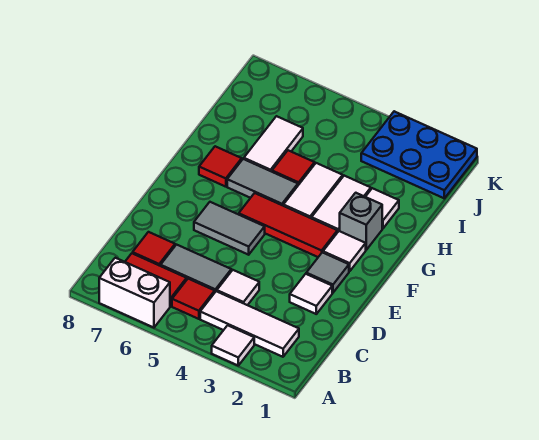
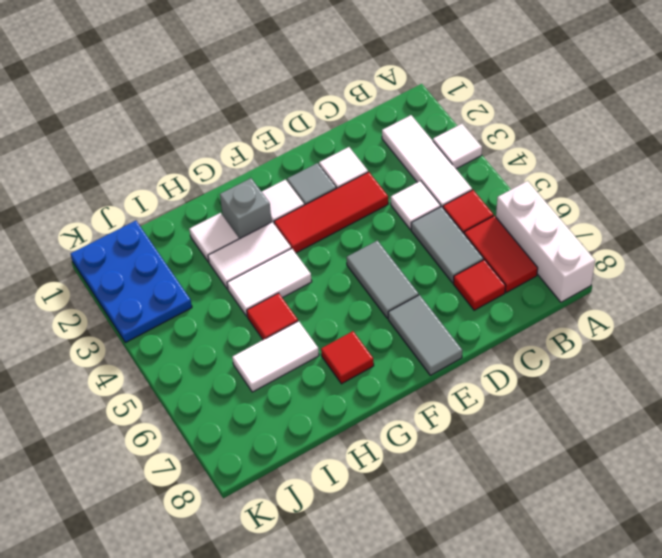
white brick A6:A7 level 1 -> white brick A6:A8 level 1
red tile F3:F5 level 1 -> red tile D3:F3 level 1
grey tile G5:G6 level 1 -> grey tile E7:E8 level 1

